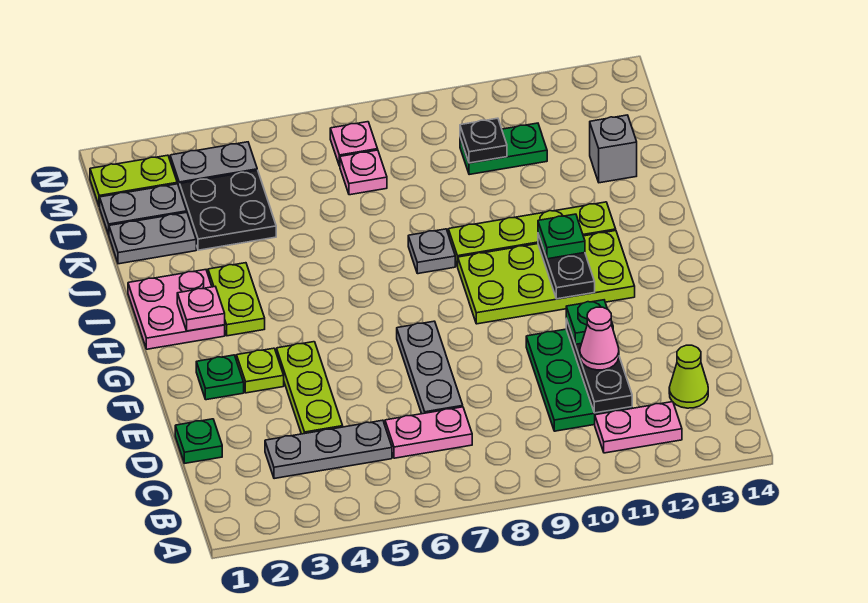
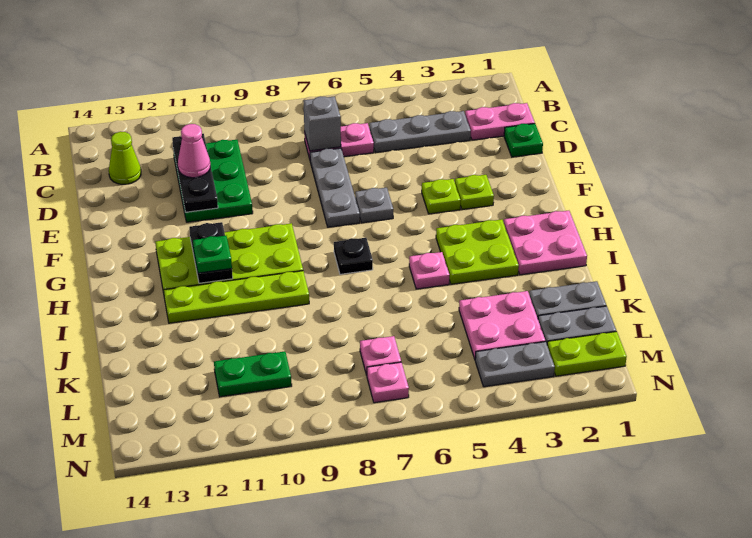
pink plate B11:B12 level 1 -> pink plate C1:C2 level 1
lime plate D4:F4 level 1 -> lime plate F4 level 1
green plate E11 level 3 -> none
green plate F2 level 1 -> none
pink plate H2 level 2 -> pink plate I5 level 1
lime plate H3:I3 level 1 -> lime plate H3:I4 level 1
grey plate I8 level 1 -> grey plate F6 level 1
black plate K3:L4 level 1 -> pink plate K3:L4 level 1
grey brick K13 level 1 -> grey brick C7 level 2
black plate L10 level 2 -> black plate H7 level 1

